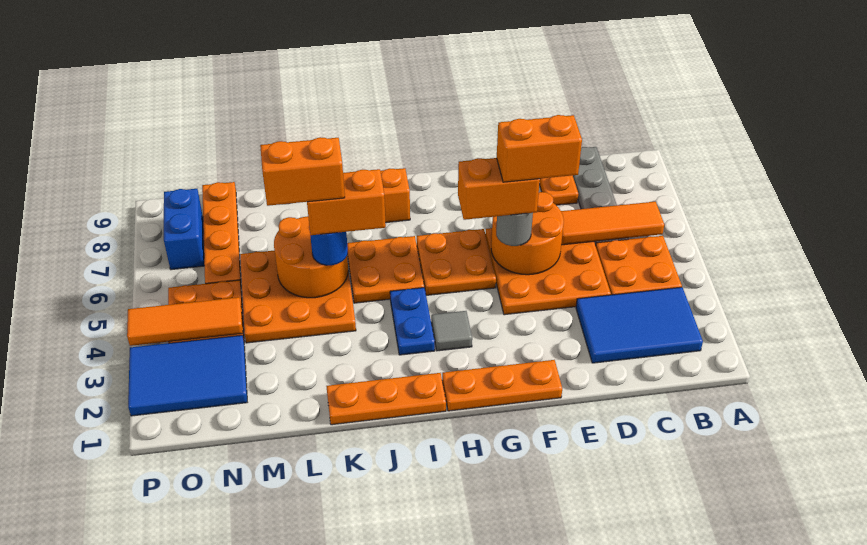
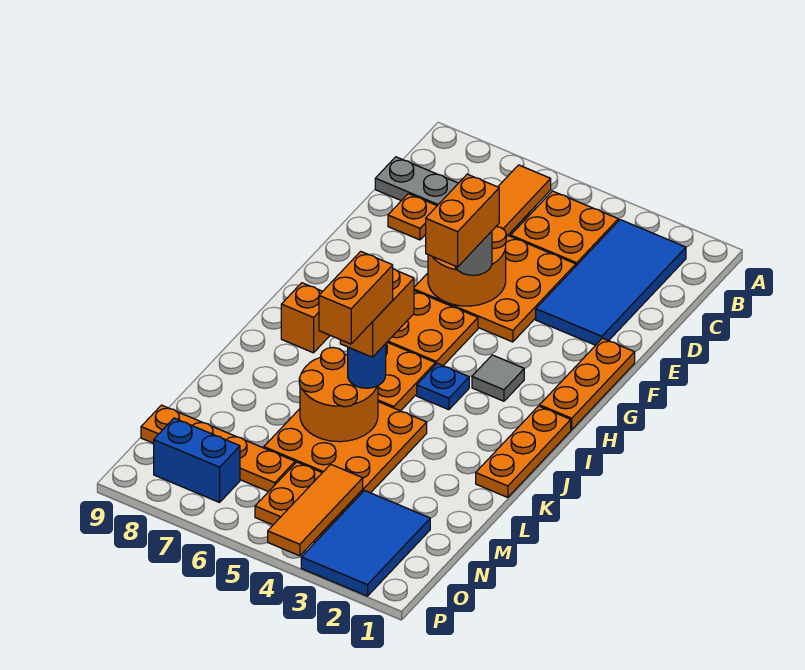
blue tile B2:D3 level 1 -> blue tile B2:E3 level 1
orange brick E5:F5 level 5 -> none
blue plate I3:I4 level 1 -> blue plate I4 level 1

